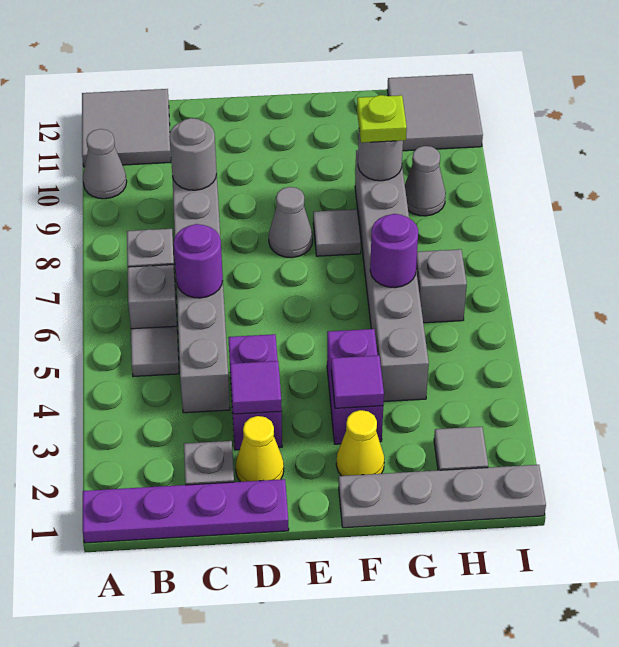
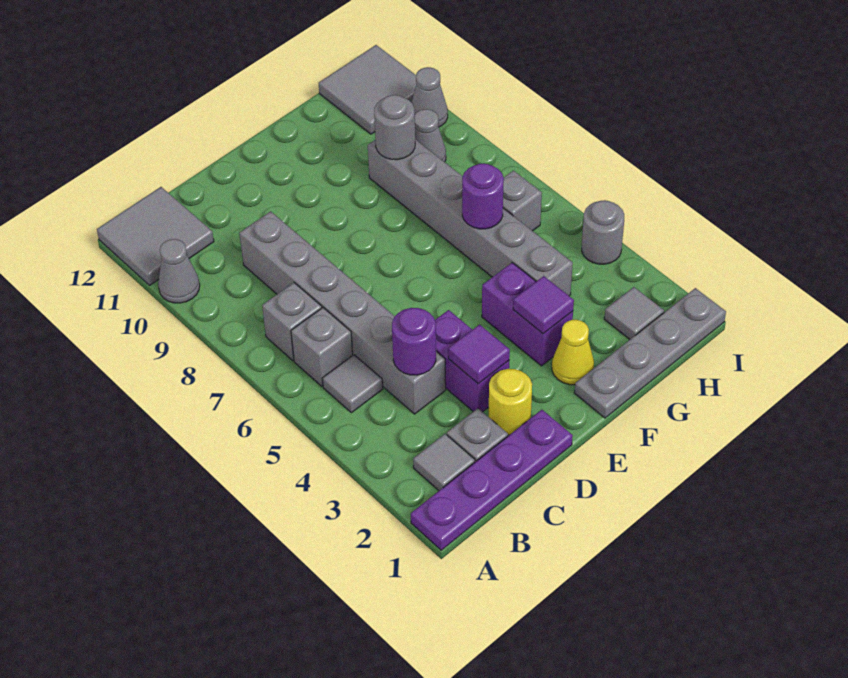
purple round brick C6 level 2 -> purple round brick C4 level 2
grey round brick C9 level 2 -> grey round brick I4 level 1
yellow cone D2 level 1 -> yellow round brick D2 level 1
grey cone E8 level 1 -> grey cone I10 level 1
grey tile F8 level 1 -> grey tile B2 level 1
lime plate G9 level 3 -> none

